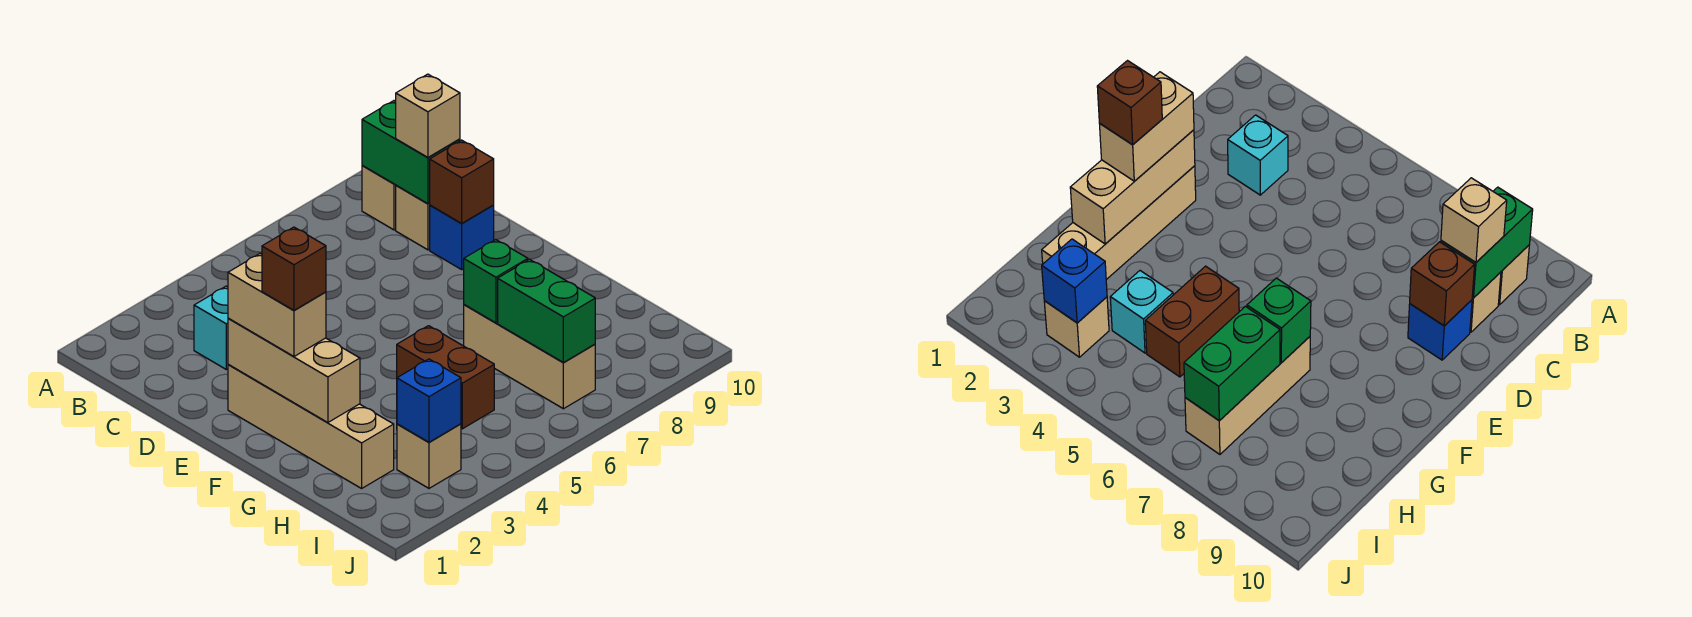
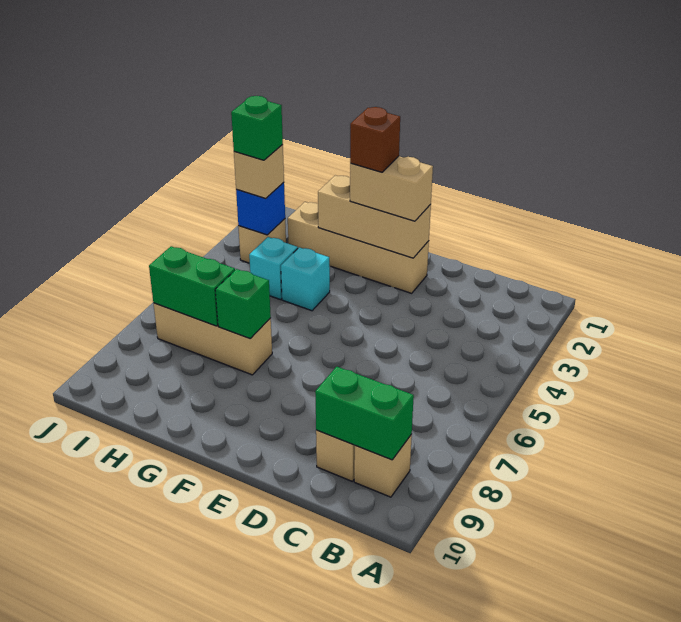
cyan brick C3 level 1 -> cyan brick G4 level 1
tan brick C9 level 3 -> tan brick I3 level 3
blue brick D9 level 1 -> none
brown brick D9 level 2 -> none
brown brick G5:H5 level 1 -> none
none -> green brick I3 level 4

